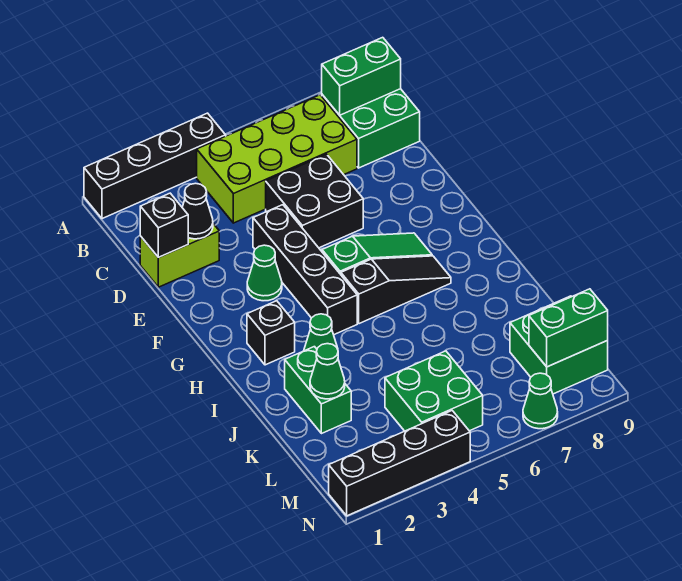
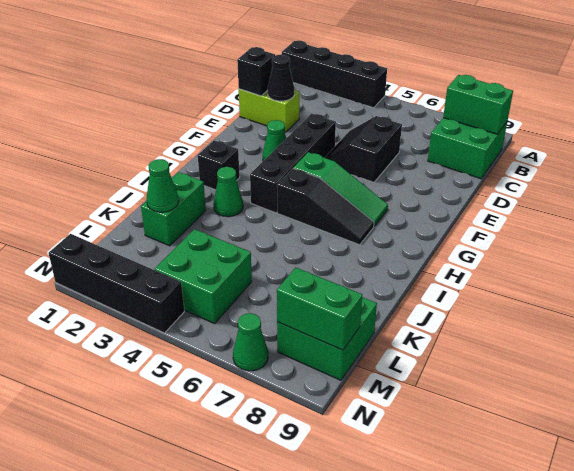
lime brick B4:C7 level 1 -> none
black brick D5:E6 level 1 -> black slope D5:E6 level 1 top 6

